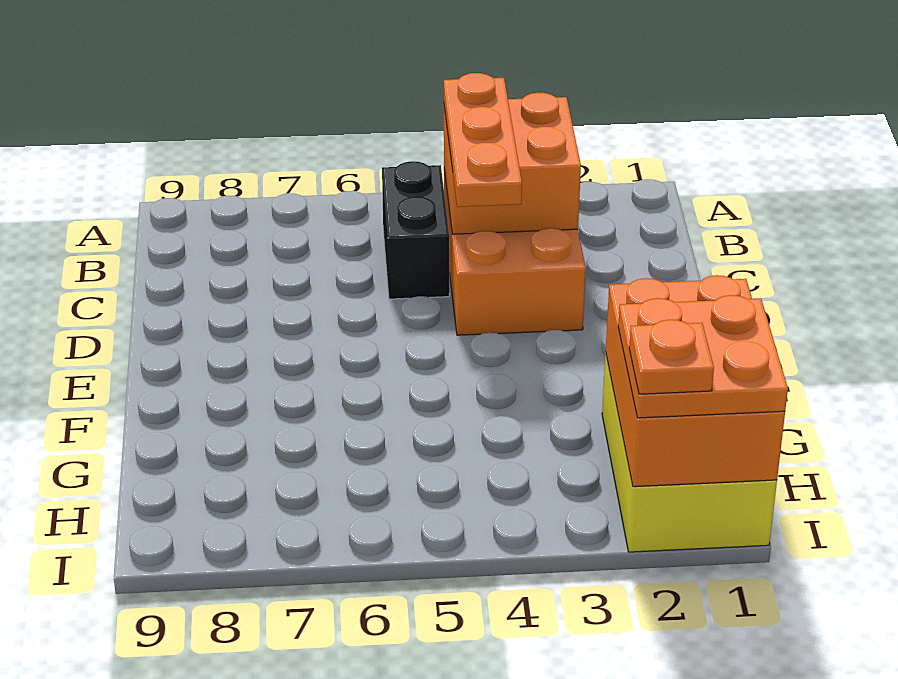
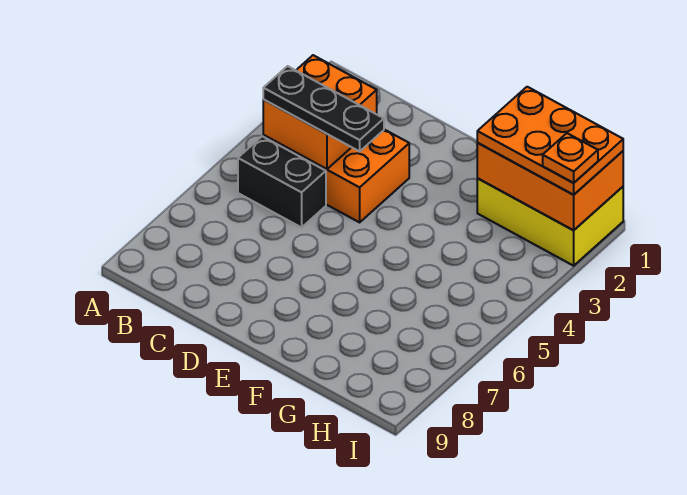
orange plate B4:D4 level 3 -> black plate B4:D4 level 3
orange plate H1:I2 level 3 -> orange plate G1:I2 level 3

